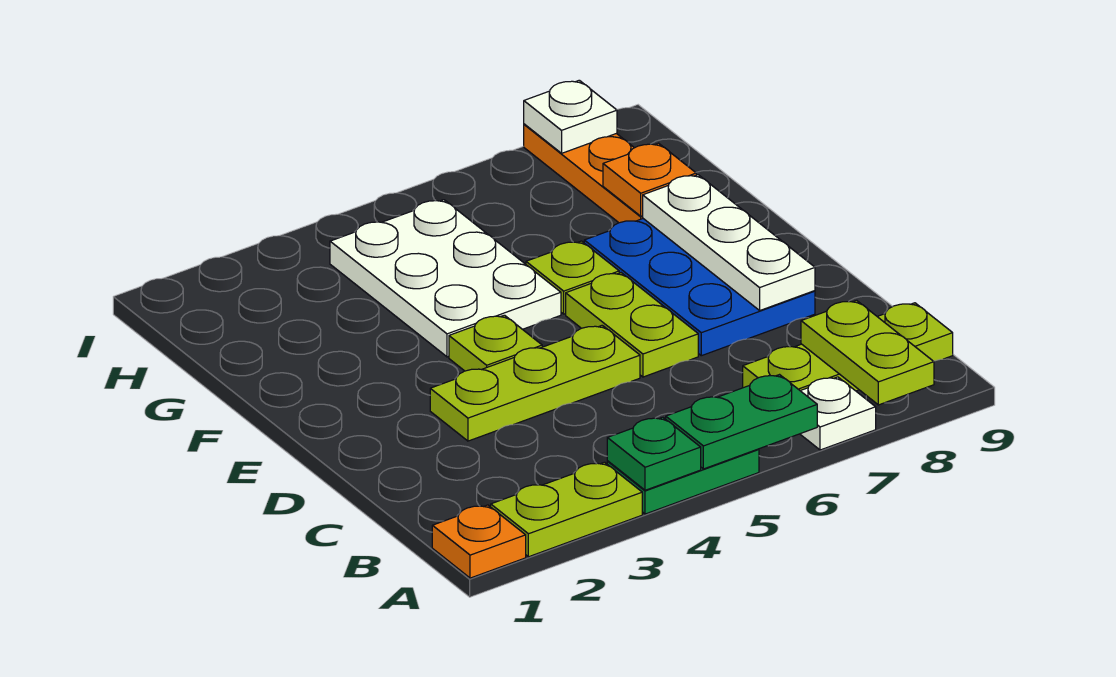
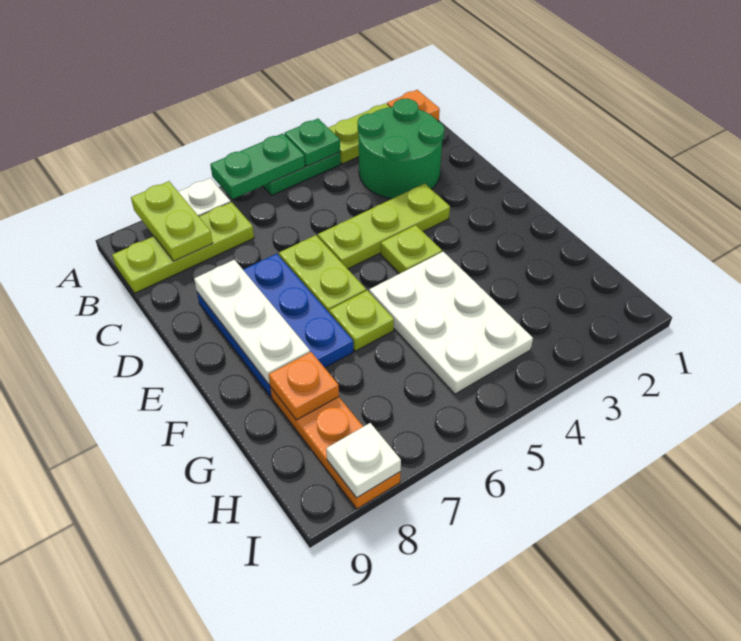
none -> green round brick B2:C3 level 1

